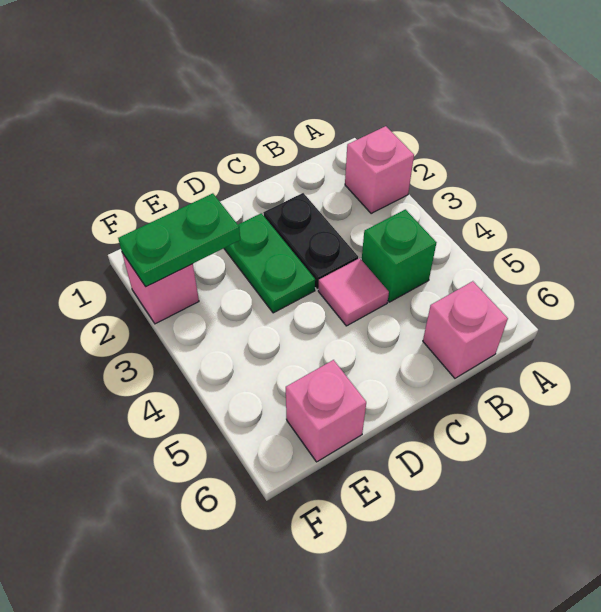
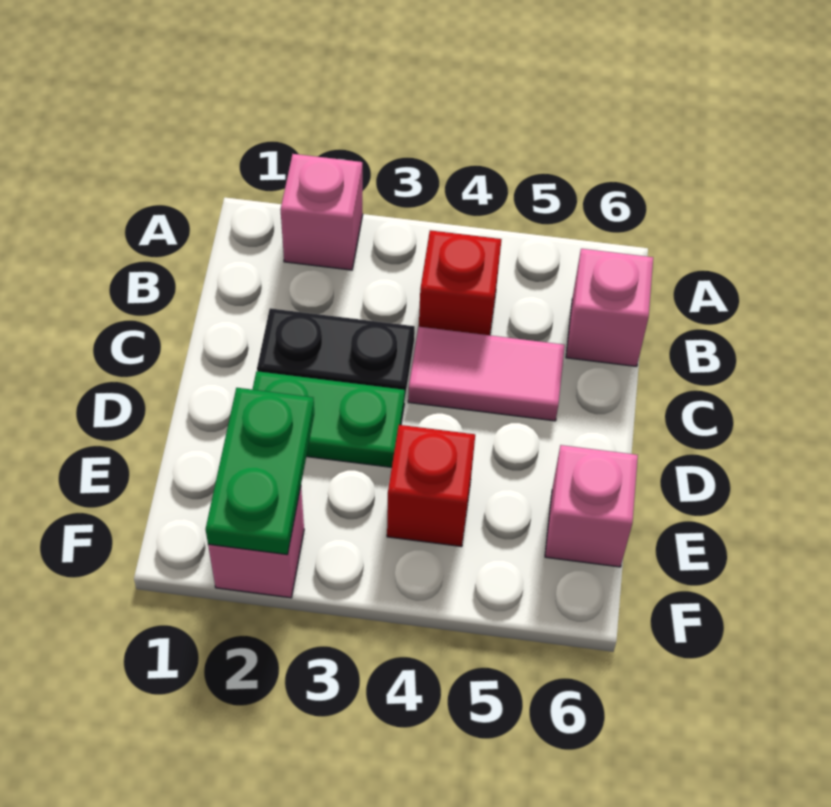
green brick B4 level 1 -> red brick B4 level 1
pink tile C4 level 1 -> pink tile C4:C5 level 1
none -> red brick E4 level 1

